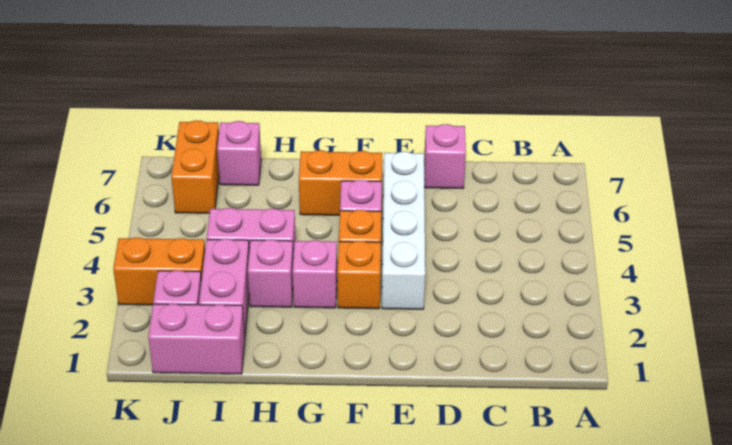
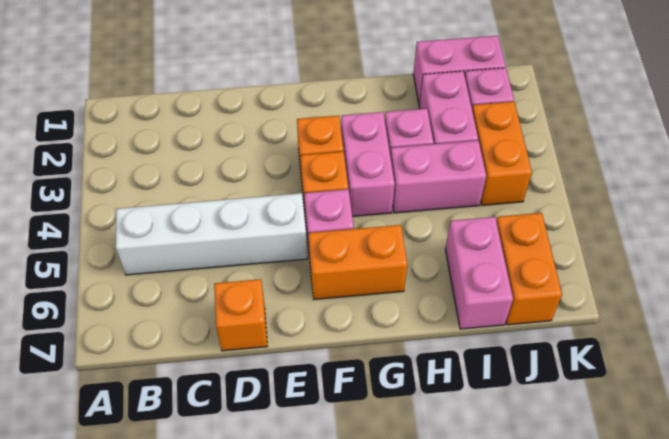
pink brick D7 level 1 -> orange brick D7 level 1
white brick E3:E6 level 1 -> white brick B5:E5 level 1
pink brick G3 level 1 -> pink brick G3:G4 level 1
pink brick I7 level 1 -> pink brick I6:I7 level 1
orange brick J3:K3 level 1 -> orange brick J3:J4 level 1

